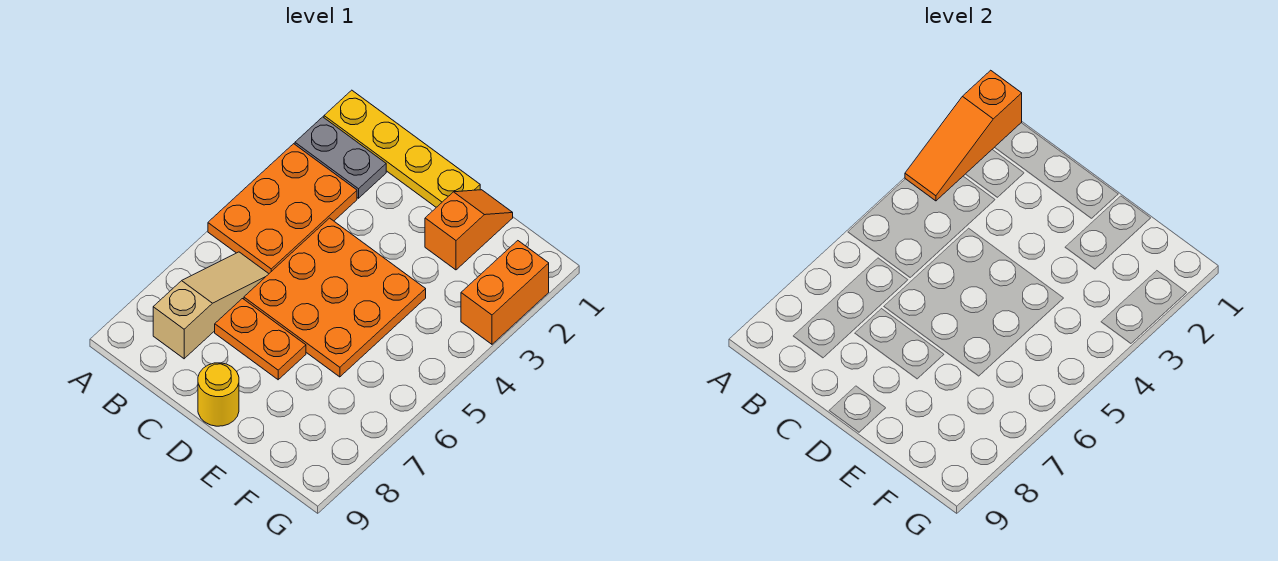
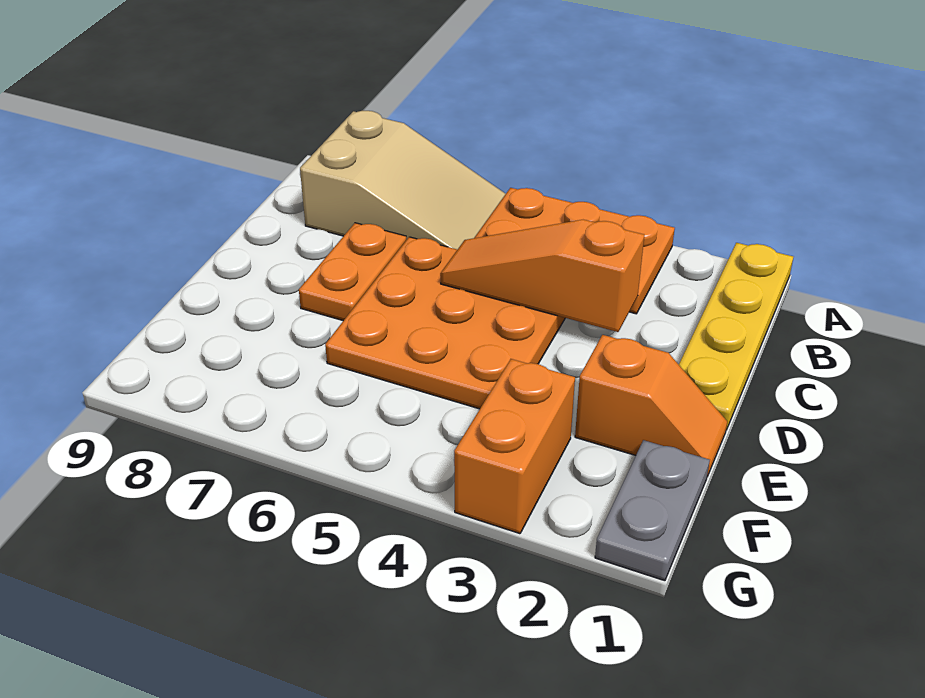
orange slope A1:A3 level 2 top 1 -> orange slope C3:C5 level 2 top 3
grey plate A2:B2 level 1 -> grey plate F1:G1 level 1
tan slope B6:B8 level 1 top 8 -> tan slope A6:B8 level 1 top 8
yellow round brick D9 level 1 -> none
orange brick G2:G3 level 1 -> orange brick F3:G3 level 1

